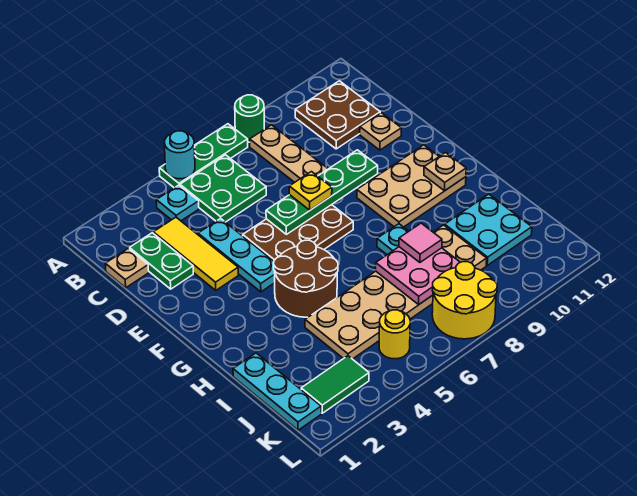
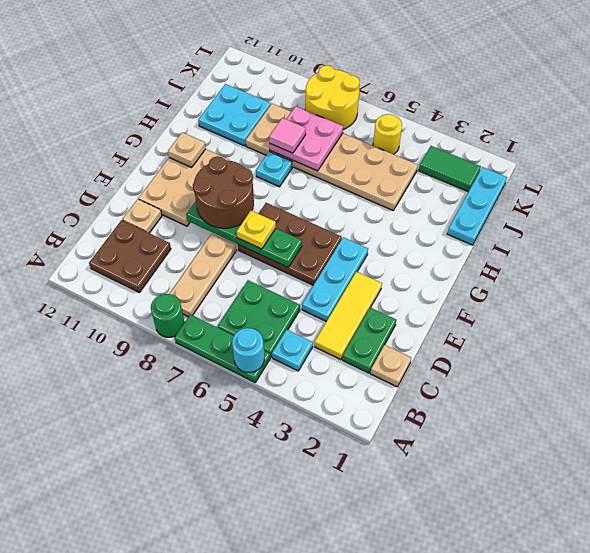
tan plate F9:G11 level 1 -> tan plate E10:G11 level 1
brown round brick G4:H5 level 1 -> brown round brick E8:F9 level 3

